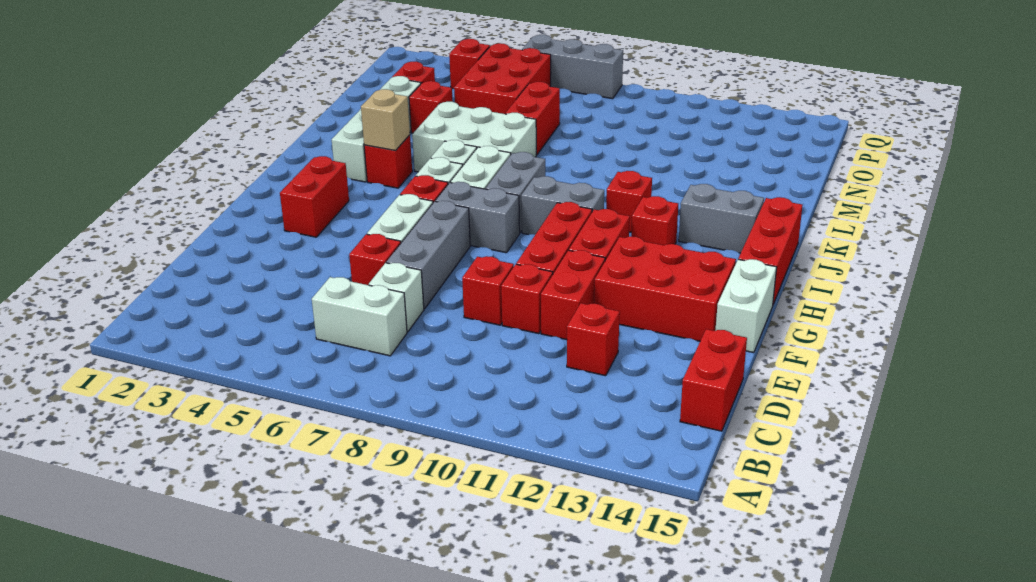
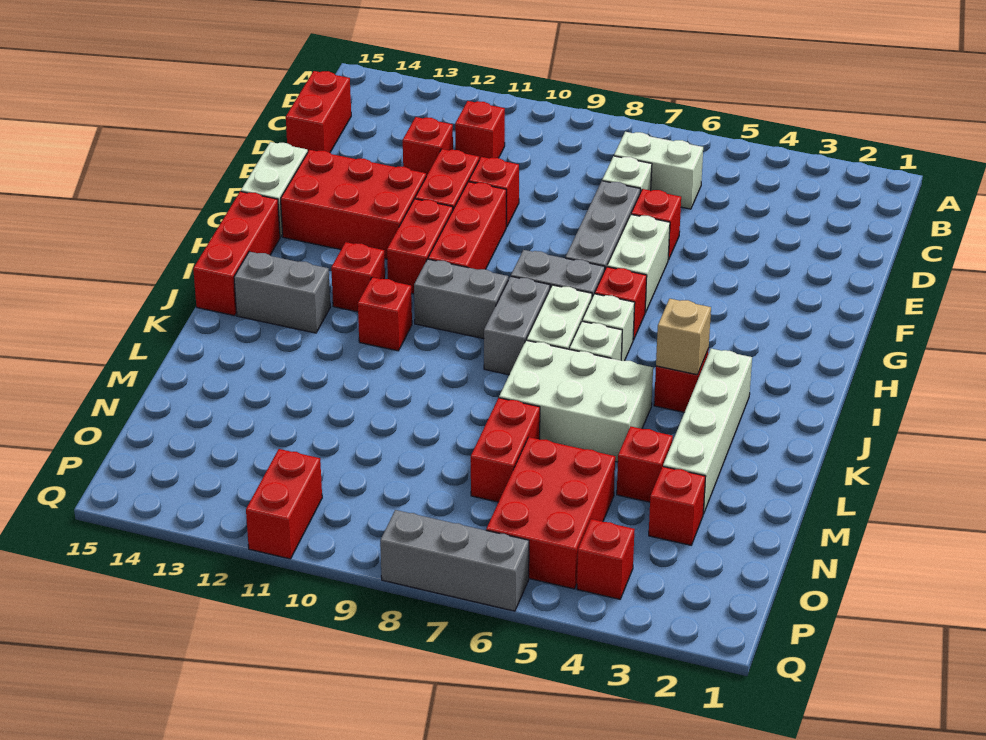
red brick E9 level 1 -> red brick C11 level 1
red brick G3:H3 level 1 -> red brick P11:Q11 level 1

